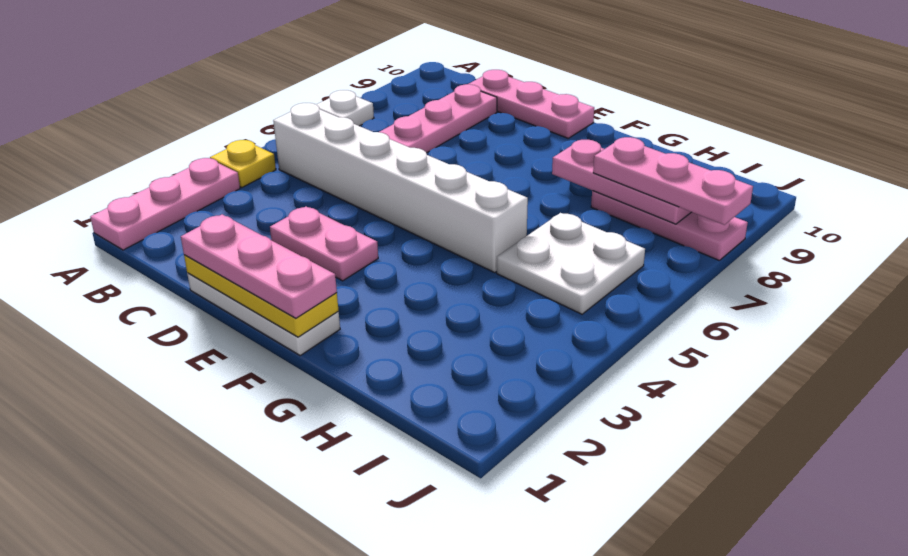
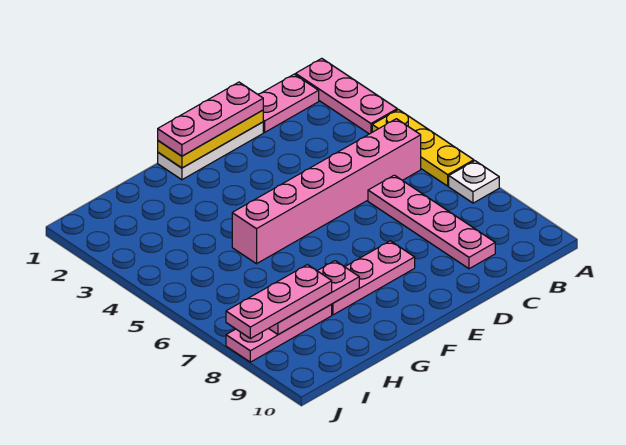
yellow plate A4 level 1 -> yellow plate A4:A6 level 1
white brick B5:G5 level 1 -> pink brick B5:G5 level 1
pink plate C10:E10 level 1 -> pink plate E8:G8 level 1
pink plate D3:E3 level 1 -> pink plate B1:C1 level 1
white plate H5:I6 level 1 -> none

